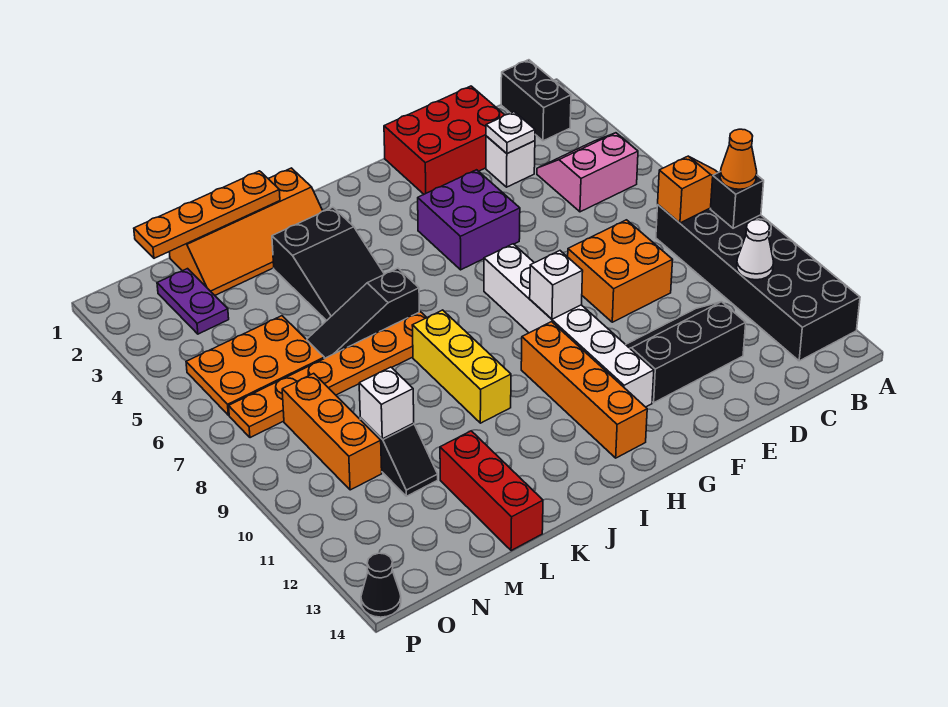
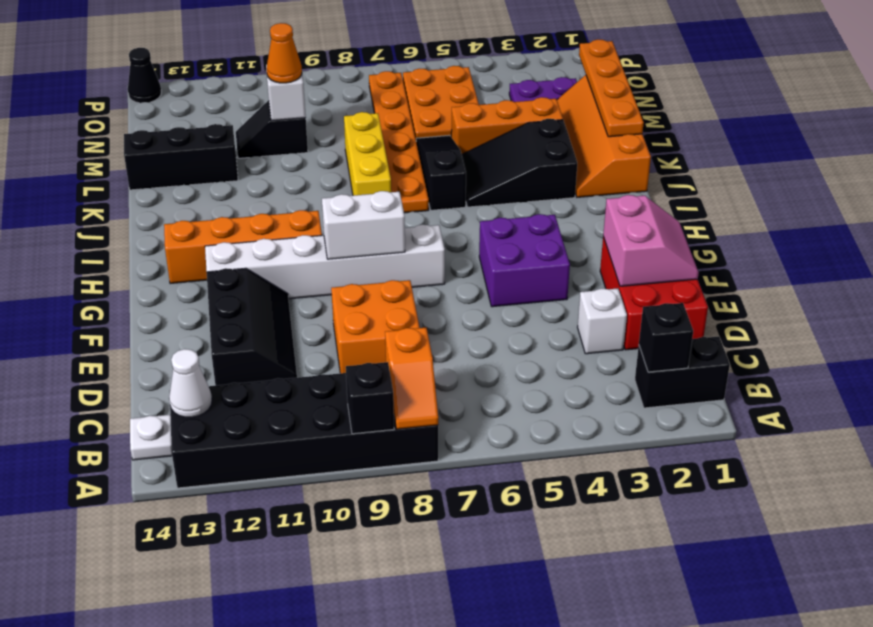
orange cone A9 level 3 -> orange cone M10 level 3
none -> black brick B2 level 2
pink slope B4:C5 level 1 top 5 -> pink slope E1:F2 level 2 top 2
white cone B11 level 2 -> white cone B13 level 2
white plate D3 level 2 -> white plate B14 level 1
white brick G9 level 2 -> white brick G8:G9 level 2
yellow brick J8:J10 level 1 -> yellow brick J8:L8 level 1
red brick L12:L14 level 1 -> black brick L12:L14 level 1
orange brick N8:N10 level 1 -> orange brick L3:L5 level 1

